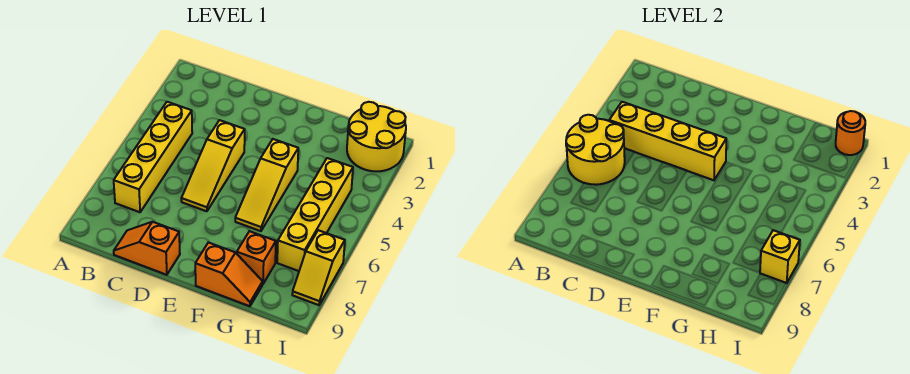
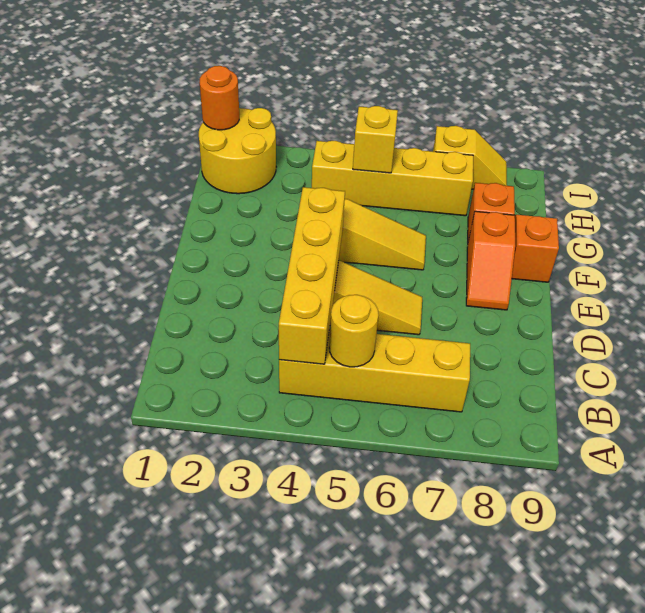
yellow round brick A5:B6 level 2 -> yellow round brick B5 level 2
orange slope C9:D9 level 1 top D -> orange slope E8:F8 level 1 top F
yellow brick I7 level 2 -> yellow brick H5 level 2

